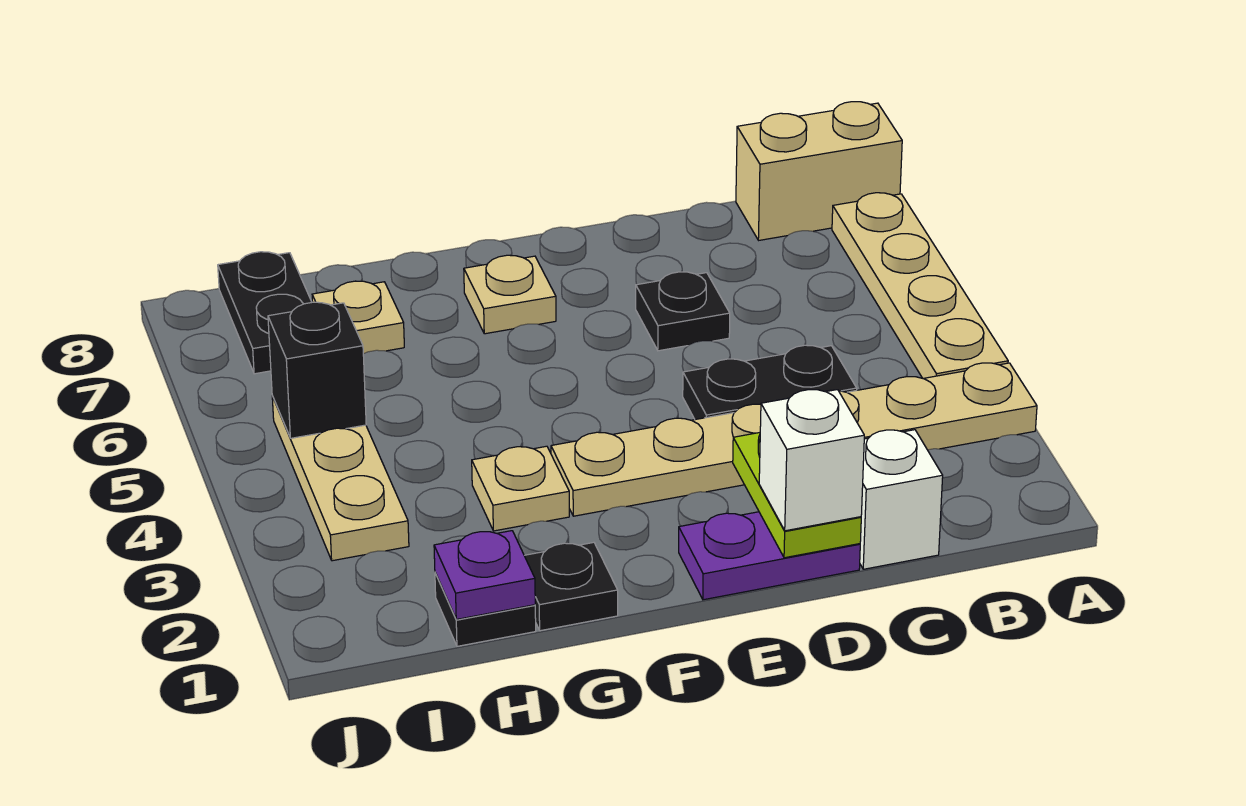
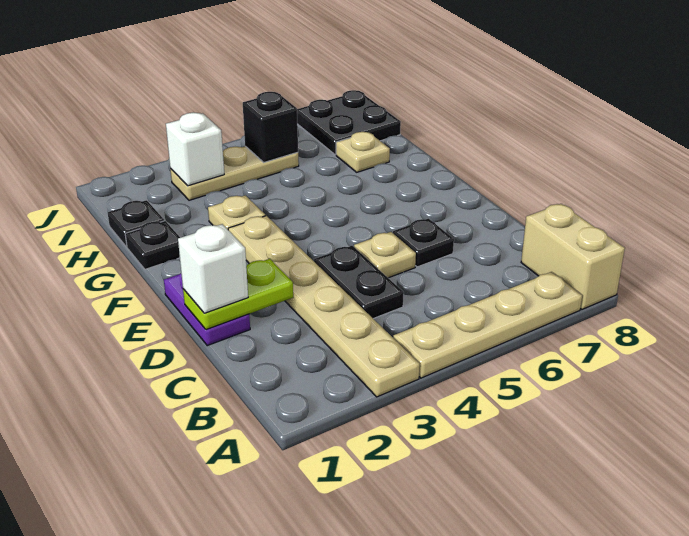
white brick C1 level 1 -> white brick I3 level 2
tan plate F7 level 1 -> tan plate D5 level 1
purple plate H1 level 2 -> none
black plate I7:I8 level 1 -> black plate I7:J8 level 1

